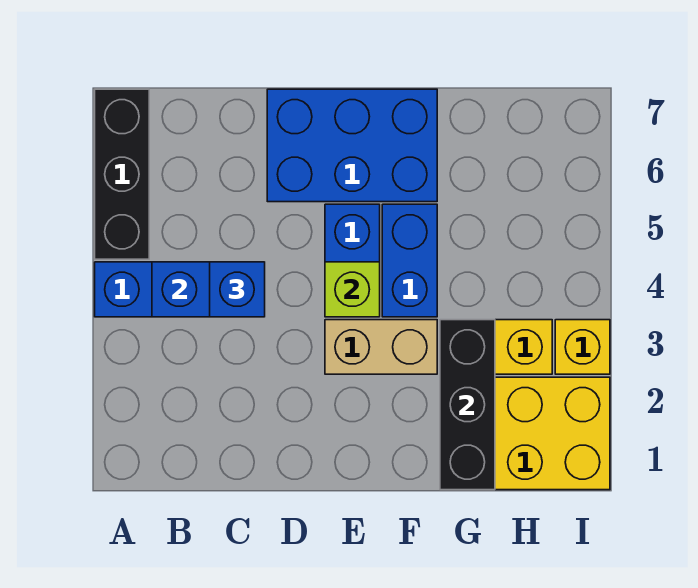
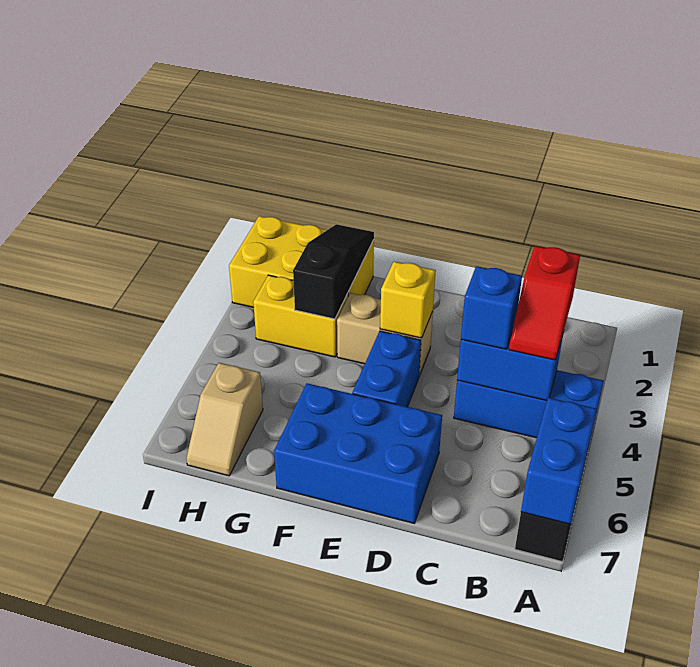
none -> red slope B3:B4 level 3 top 3
lime brick E4 level 2 -> none
blue brick F4:F5 level 1 -> blue brick A6:A7 level 2
black brick G1:G3 level 2 -> black slope G1:G3 level 2 top 3
none -> tan slope H6:H7 level 1 top 6
yellow brick I3 level 1 -> yellow brick E3 level 2

